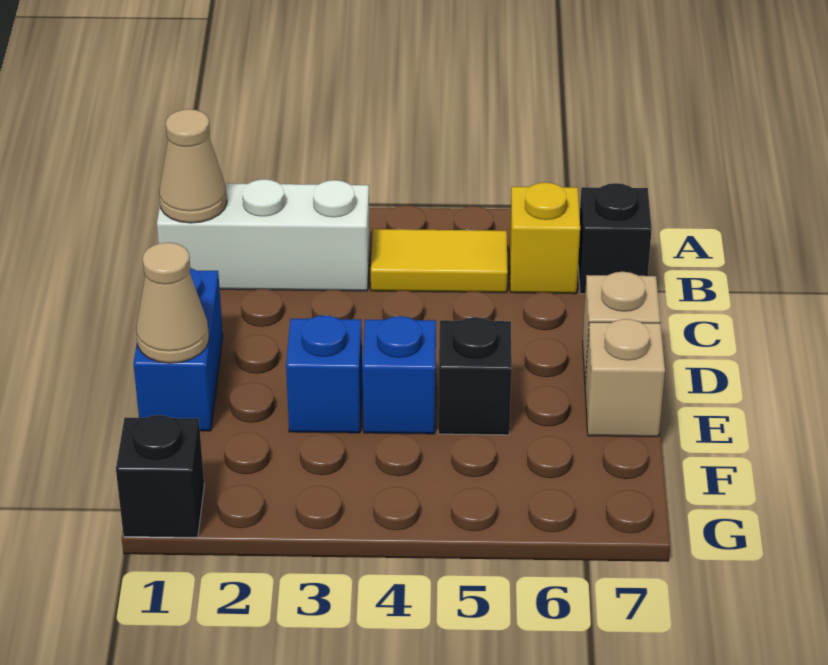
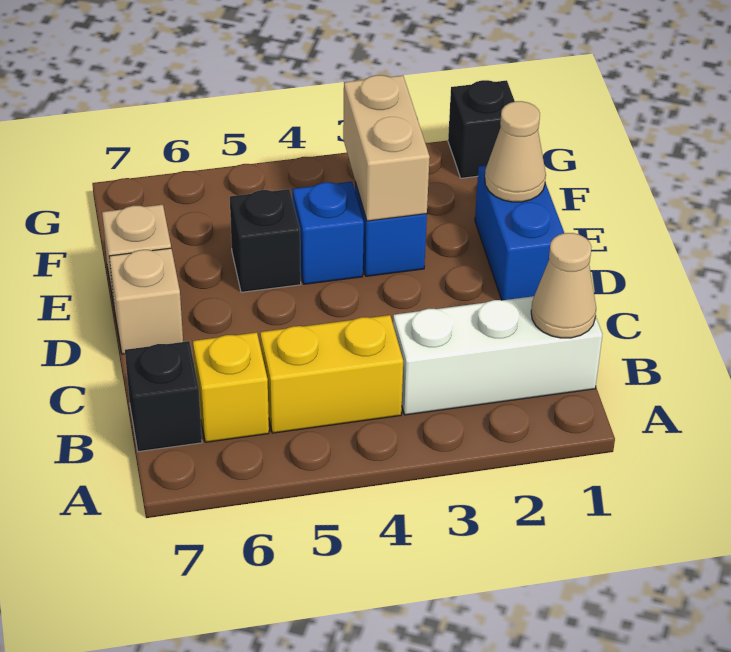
yellow tile B4:B5 level 1 -> yellow brick B4:B5 level 1
none -> tan brick E3:F3 level 2

